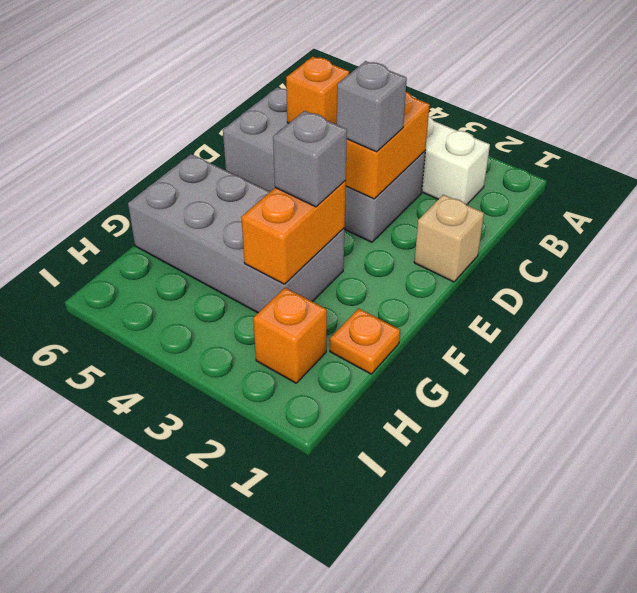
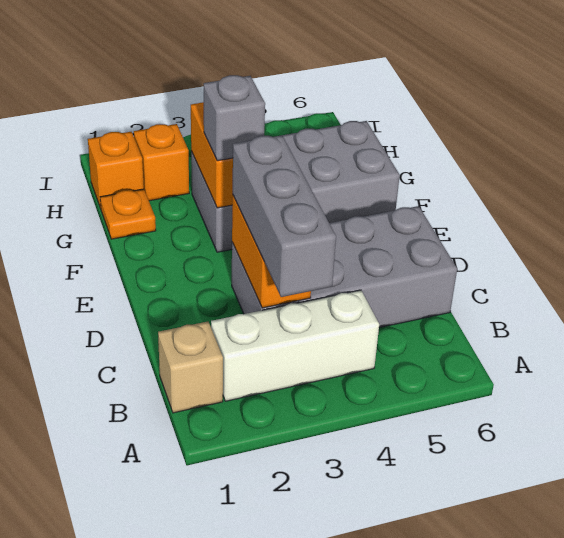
orange brick C5 level 2 -> orange brick H1 level 1
tan brick D1 level 1 -> tan brick B1 level 1
grey brick D3 level 3 -> grey brick B3:D3 level 3

